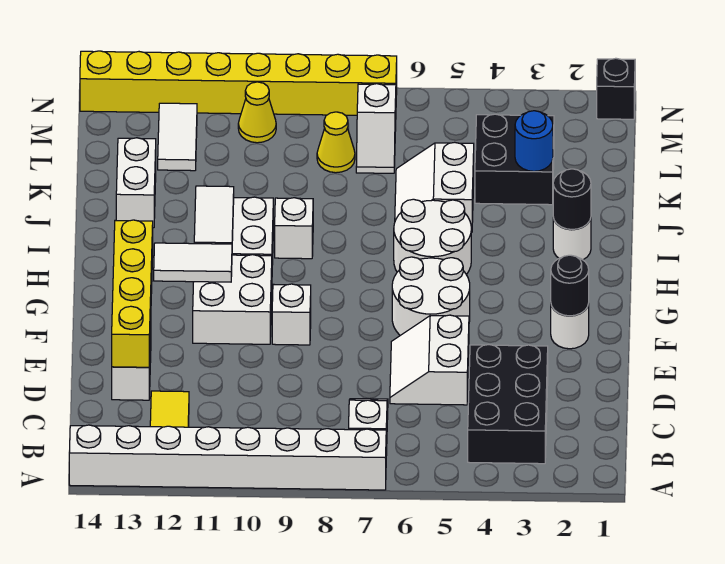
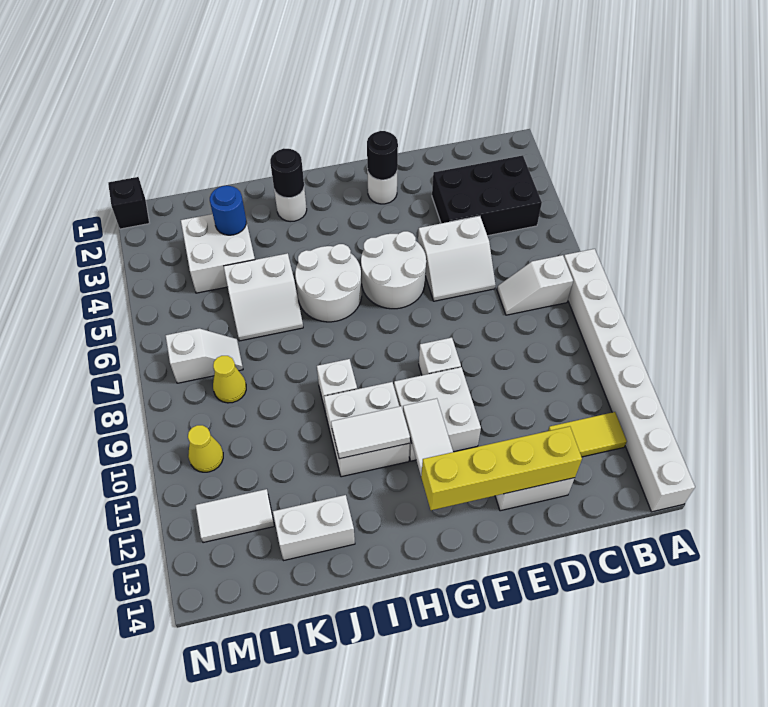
black brick K3:L4 level 1 -> white brick K3:L4 level 1
yellow brick N7:N14 level 1 -> none

